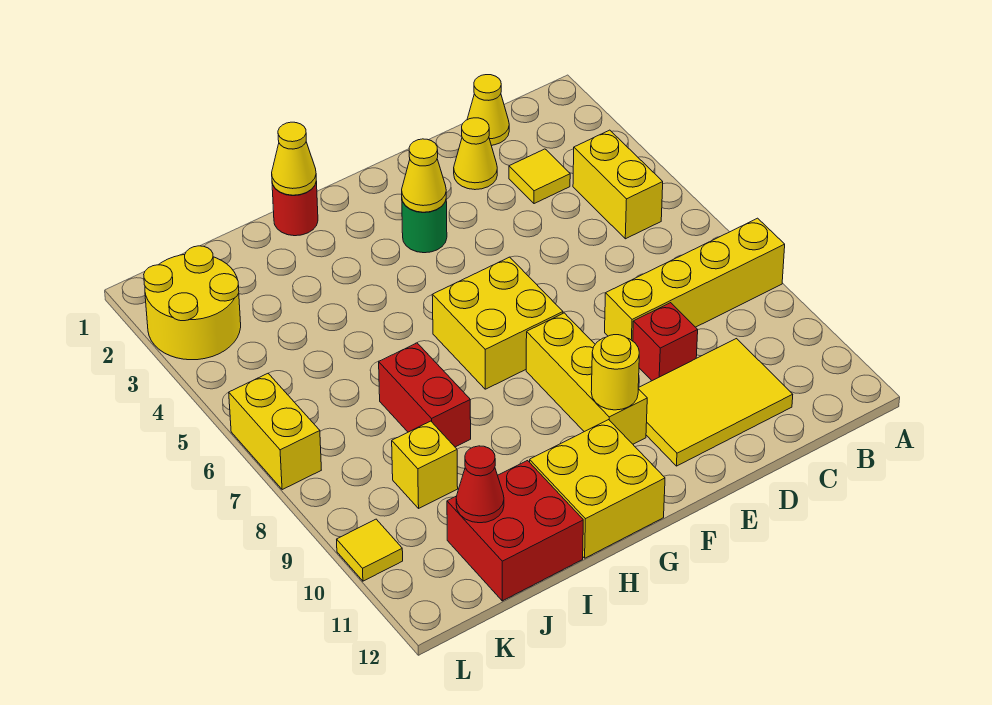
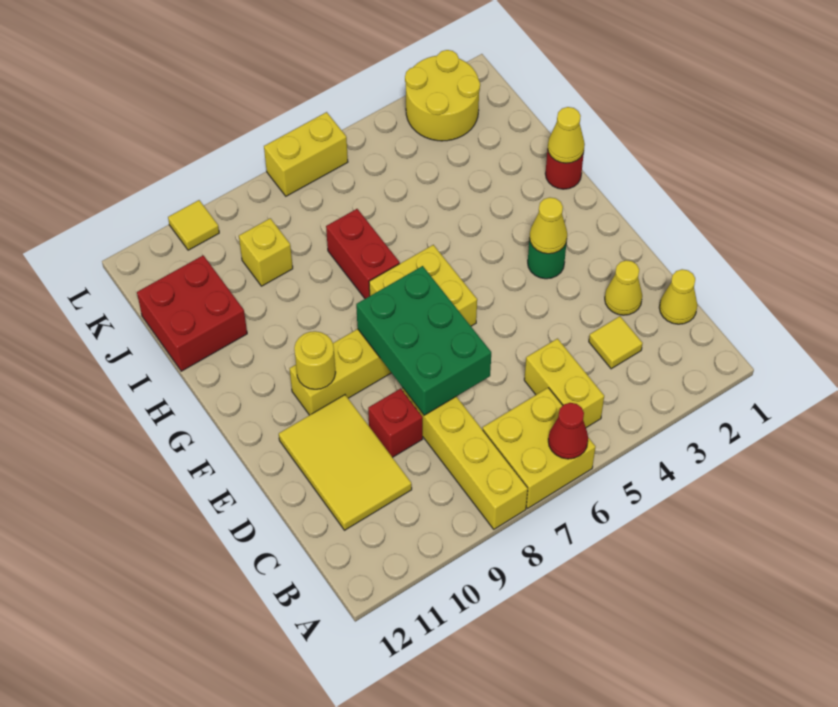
yellow brick B4:B5 level 1 -> yellow brick B5:C5 level 1
none -> green brick D7:F8 level 2
yellow brick G11:H12 level 1 -> yellow brick A6:B7 level 1
red brick I7:I8 level 1 -> red brick H7:I7 level 1
red cone J11 level 2 -> red cone A6 level 2

